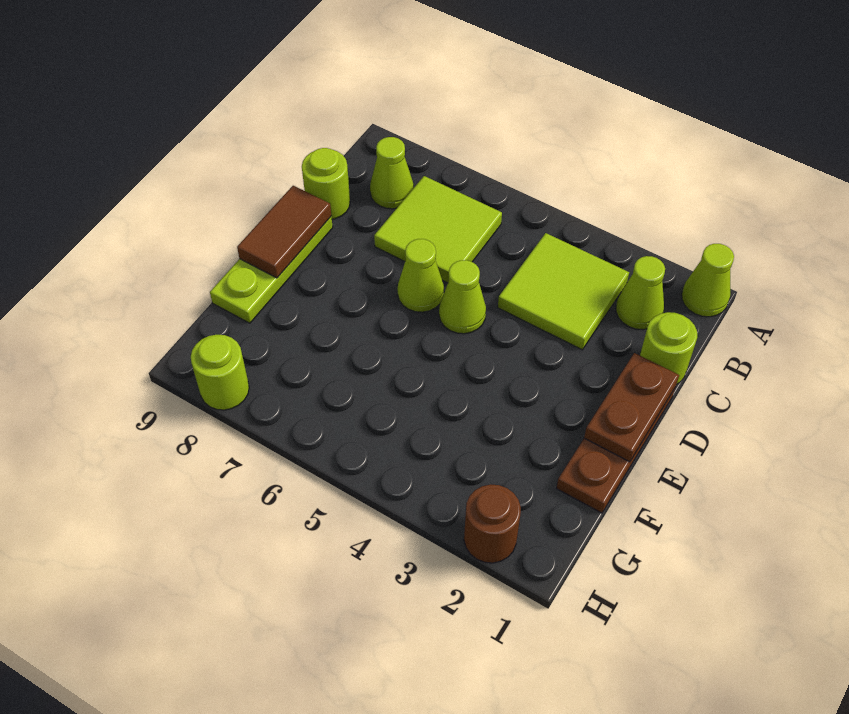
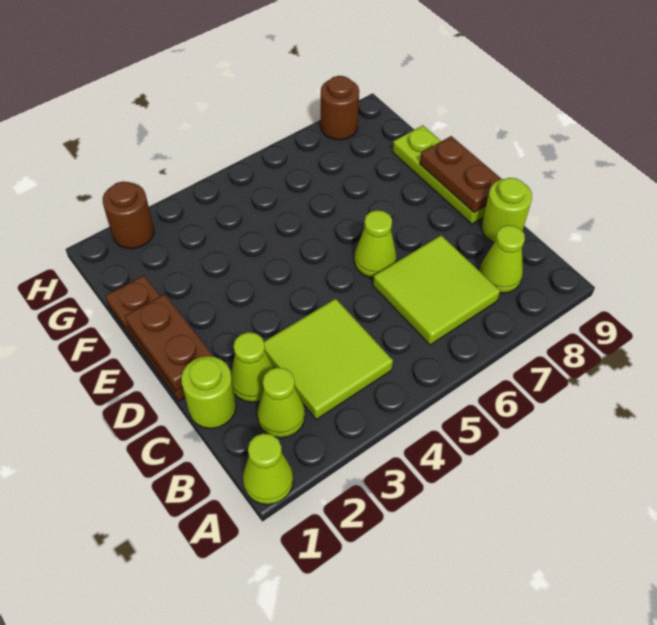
lime cone D5 level 1 -> lime cone C2 level 1
brown tile D9:E9 level 2 -> brown plate D9:E9 level 2
lime round brick H8 level 1 -> brown round brick H8 level 1

